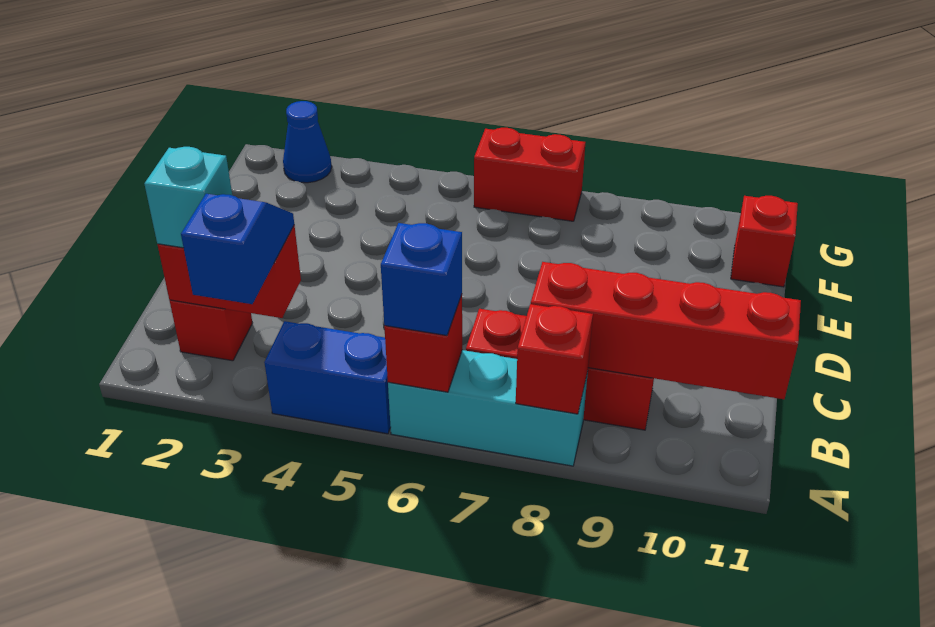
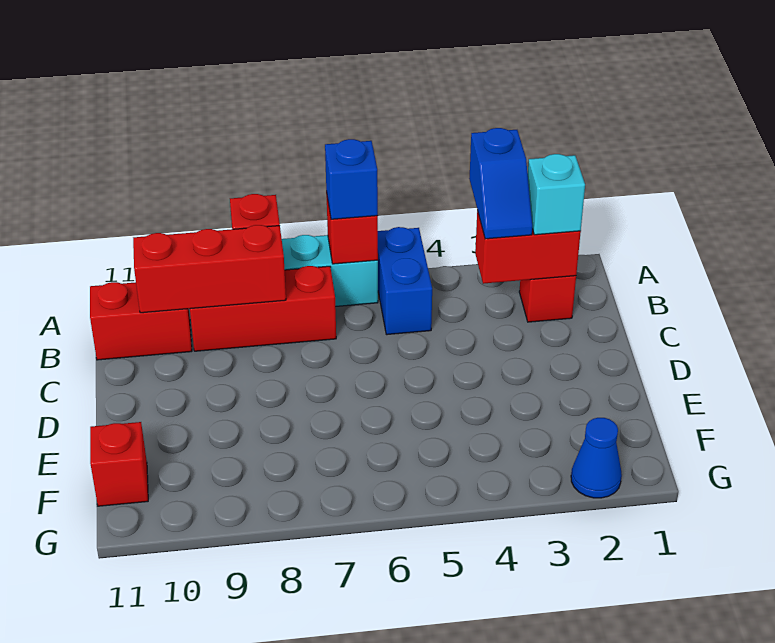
blue brick A4:A5 level 1 -> blue brick A5:B5 level 1
red brick B8:B11 level 2 -> red brick B8:B10 level 2
red brick G6:G7 level 1 -> red brick B10:B11 level 1

